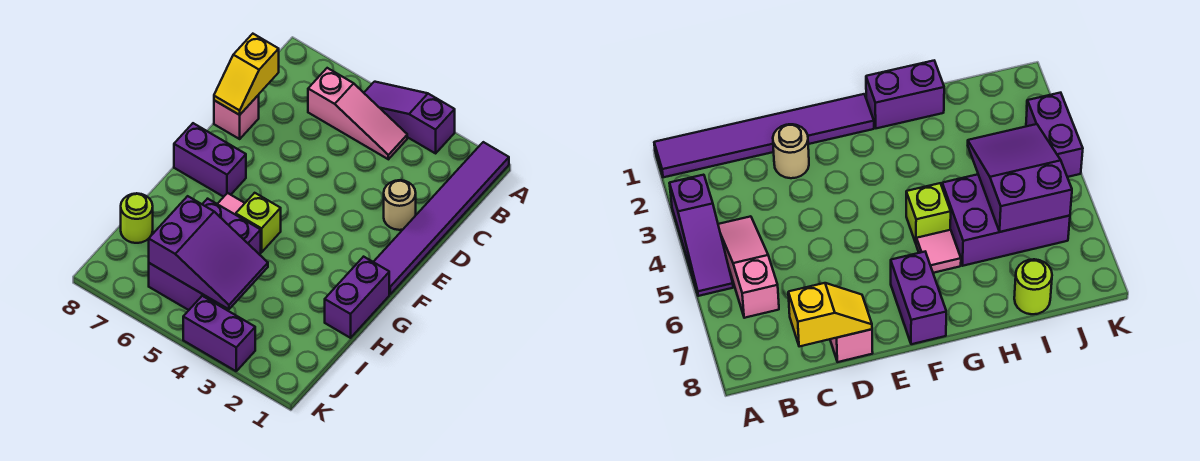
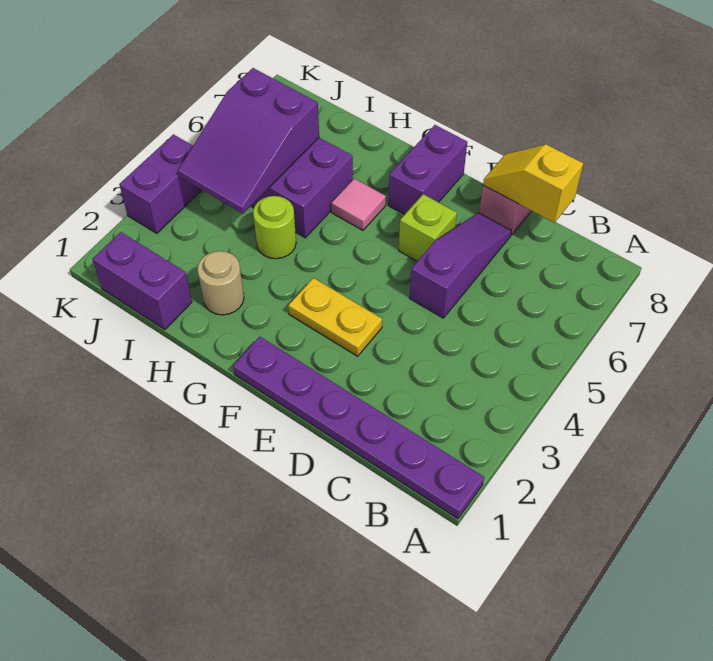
purple tile A1:F1 level 1 -> purple plate A1:F1 level 1
purple slope A3:A5 level 1 top 3 -> purple slope D5:D7 level 1 top 5
pink slope B4:B6 level 1 top 6 -> none
tan round brick D2 level 1 -> tan round brick H2 level 1
none -> yellow plate E3:F3 level 1
purple brick G1:H1 level 1 -> purple brick I1:J1 level 1
lime brick G5 level 1 -> lime brick E6 level 1
lime round brick I8 level 1 -> lime round brick H4 level 1

